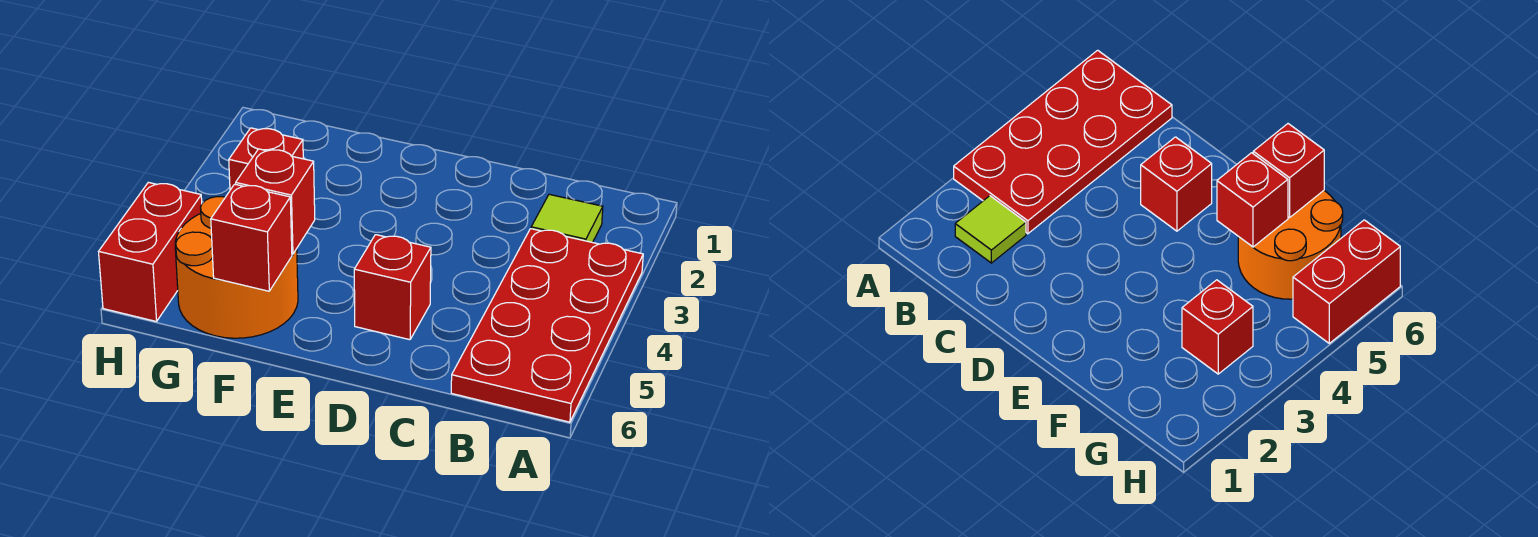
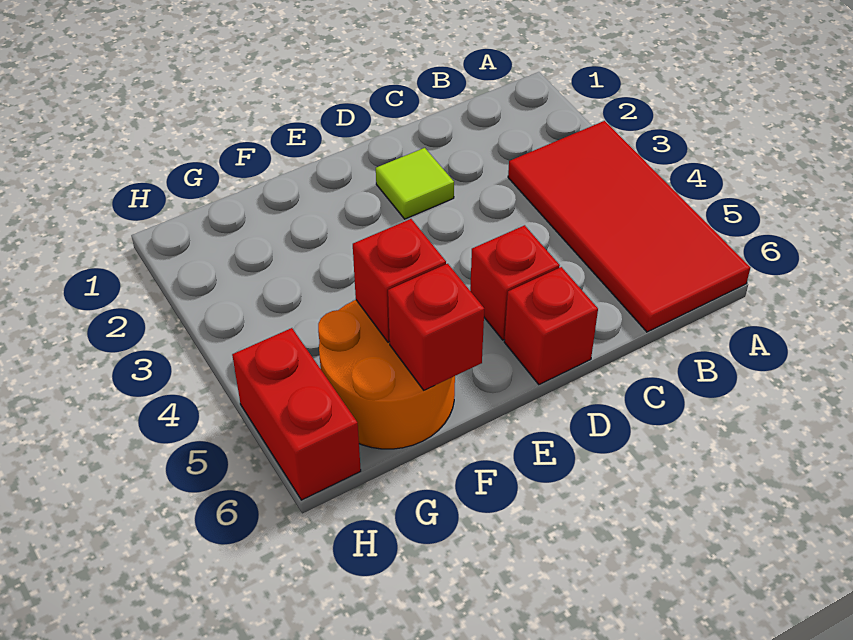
red plate A3:B6 level 1 -> red tile A3:B6 level 1
lime tile B2 level 1 -> lime tile D2 level 1
red brick G3 level 1 -> red brick D6 level 1

